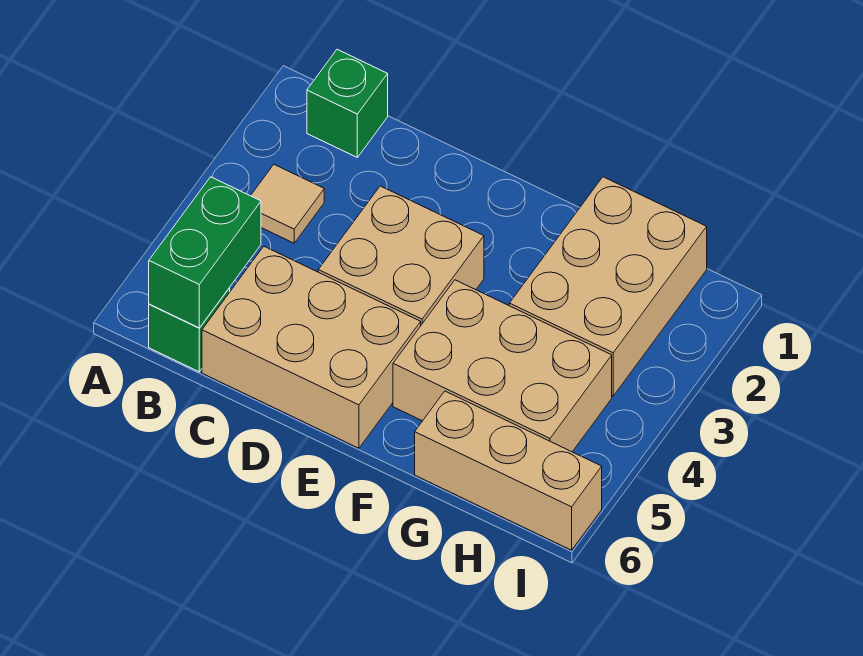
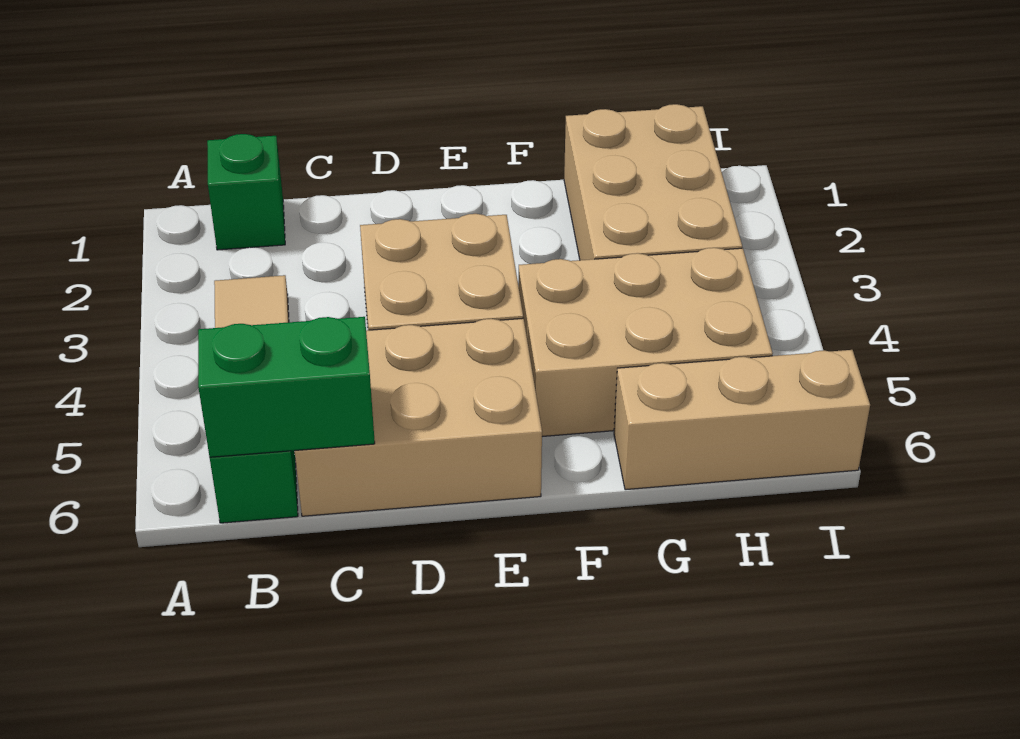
green brick B5:B6 level 2 -> green brick B6:C6 level 2

